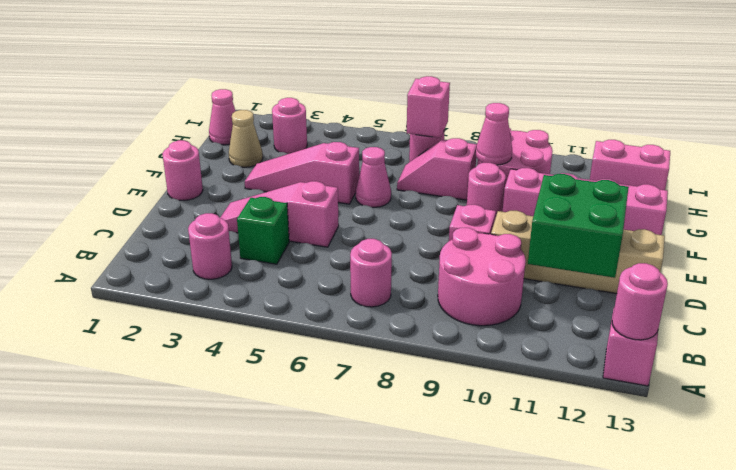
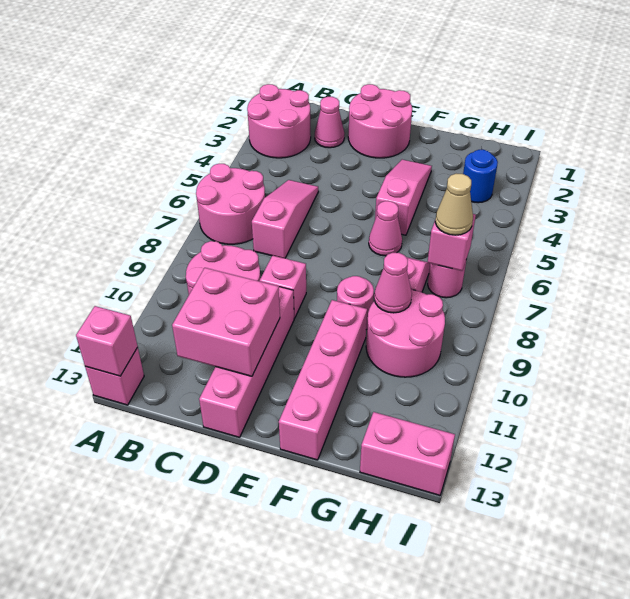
pink round brick A13 level 2 -> pink brick A13 level 2
pink round brick B3 level 1 -> pink round brick A2:B3 level 1
pink round brick B7 level 1 -> pink round brick A6:B7 level 1
green brick C4 level 1 -> none
green brick C11:D12 level 2 -> pink brick C11:D12 level 2
pink slope D3:D5 level 1 top 5 -> pink slope C5:C7 level 1 top 7
tan brick D10:D13 level 1 -> pink brick D10:D13 level 1
pink round brick E1 level 1 -> pink round brick D1:E2 level 1
tan cone G2 level 1 -> tan cone H7 level 3
pink cone H1 level 1 -> pink cone C2 level 1
pink round brick H3 level 1 -> blue round brick H3 level 1
pink brick H12:H13 level 1 -> pink brick H13:I13 level 1

